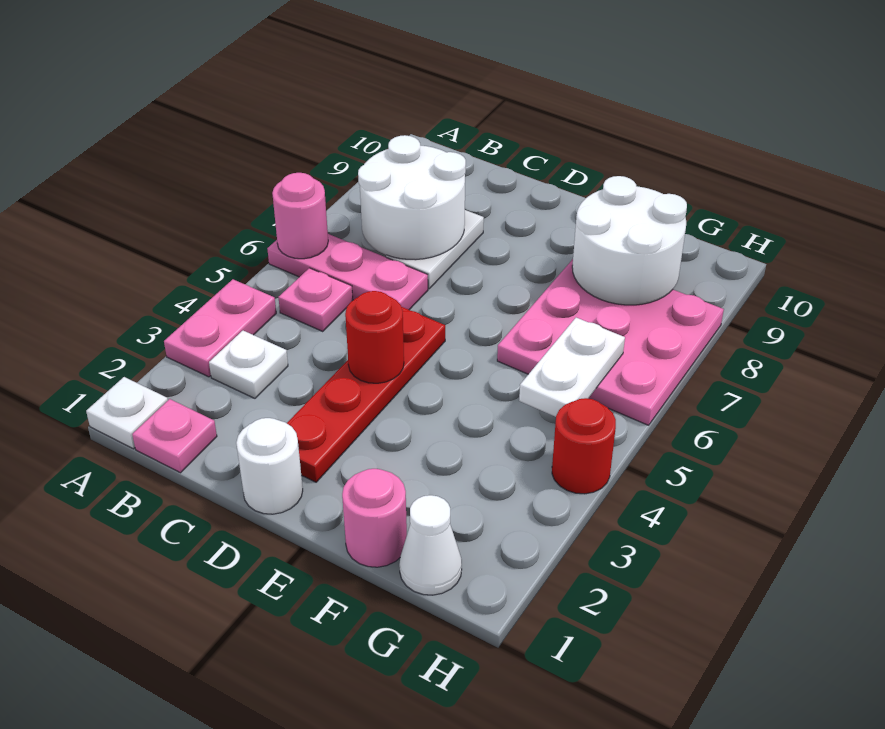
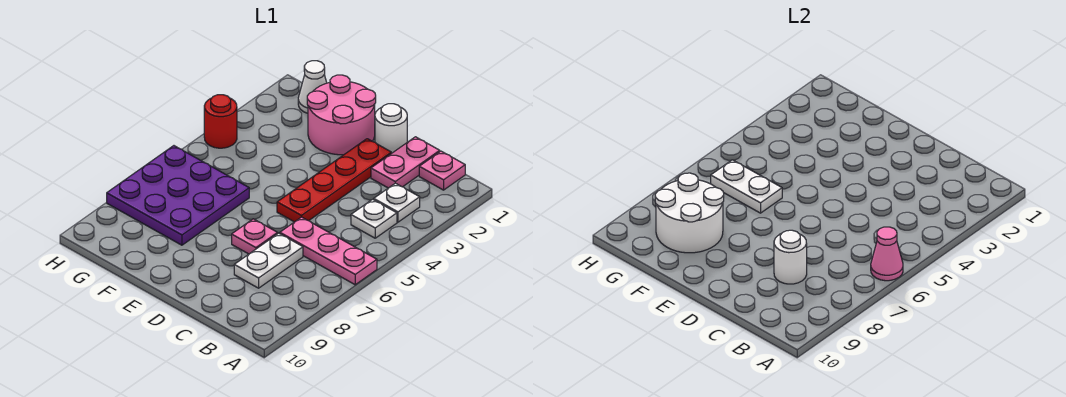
white plate A1 level 1 -> white plate B4 level 1
pink plate A3:A4 level 1 -> pink plate C1:C2 level 1
pink round brick A6 level 2 -> pink cone A6 level 2
pink plate B5 level 1 -> pink plate D7 level 1
white round brick B7:C8 level 2 -> white round brick C8 level 2
red round brick D4 level 2 -> none
pink round brick F1 level 1 -> pink round brick E1:F2 level 1
pink plate F6:H8 level 1 -> purple plate F6:H8 level 1
white plate G5:G6 level 2 -> white plate F6:G6 level 2

